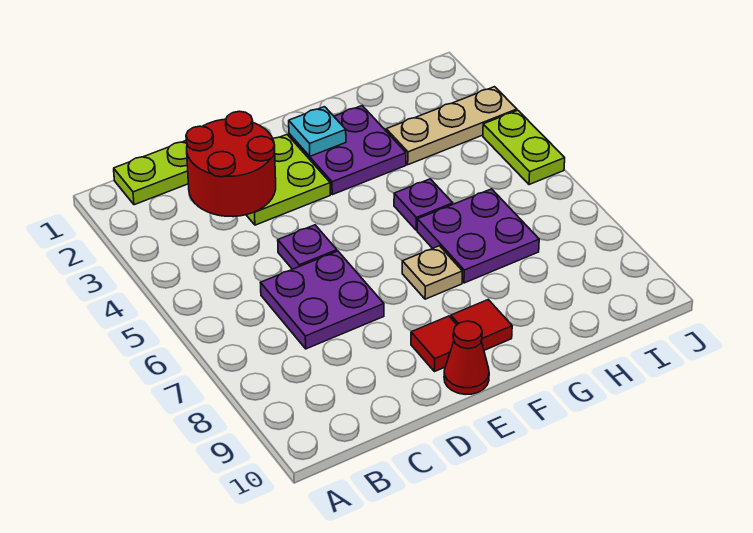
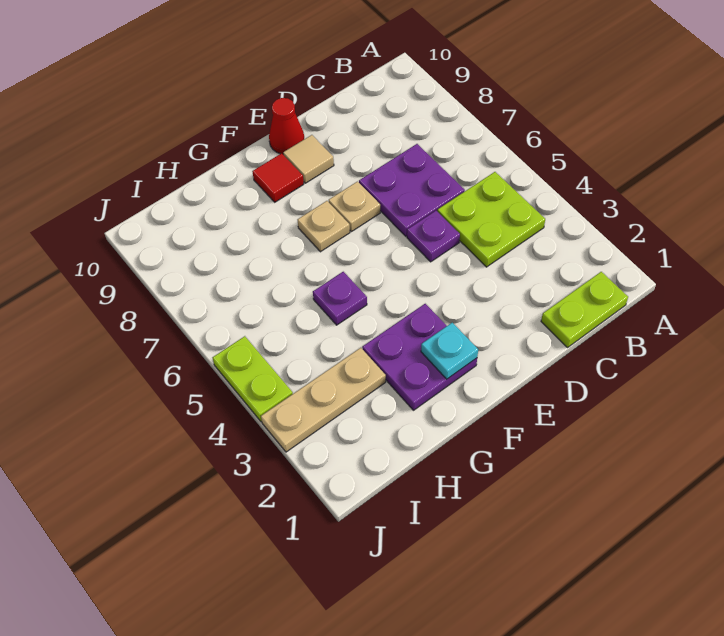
red round brick C2:D3 level 2 -> none
lime plate D2:E3 level 1 -> lime plate B4:C5 level 1
none -> tan plate E7 level 1
red tile E9 level 1 -> tan tile E9 level 1
purple plate G6:H7 level 1 -> none

